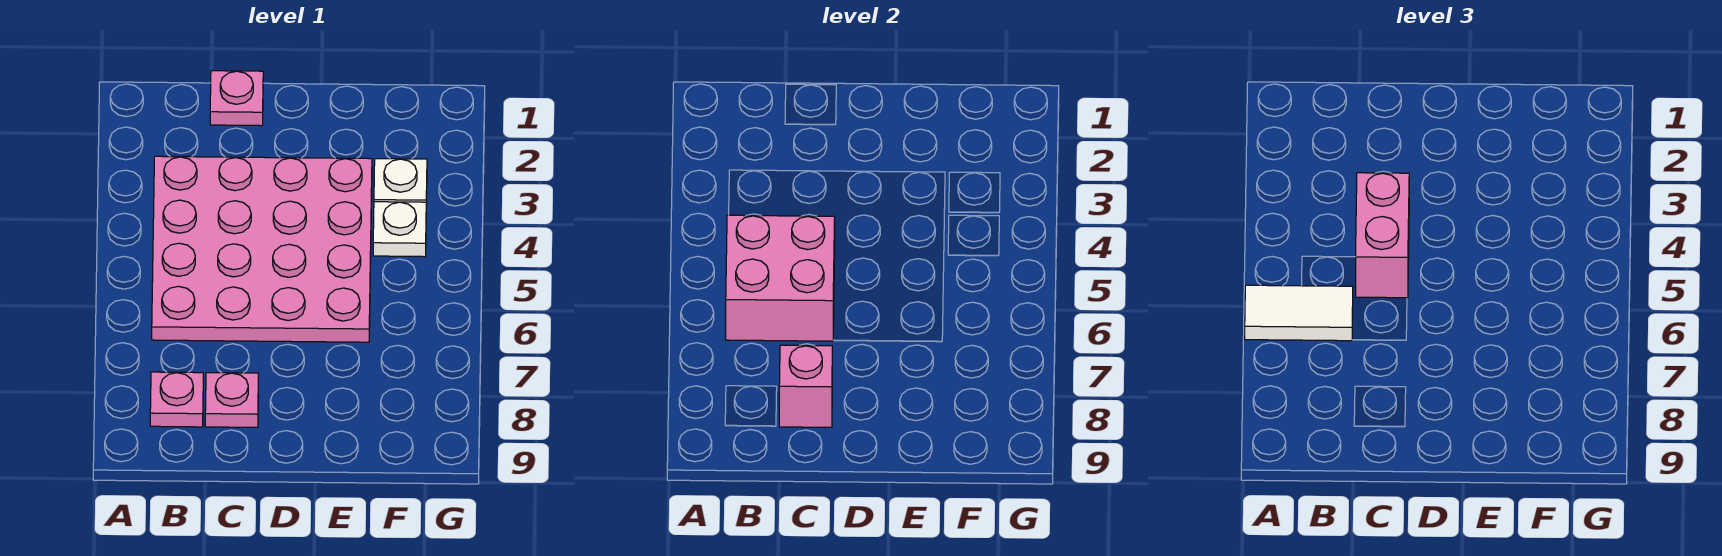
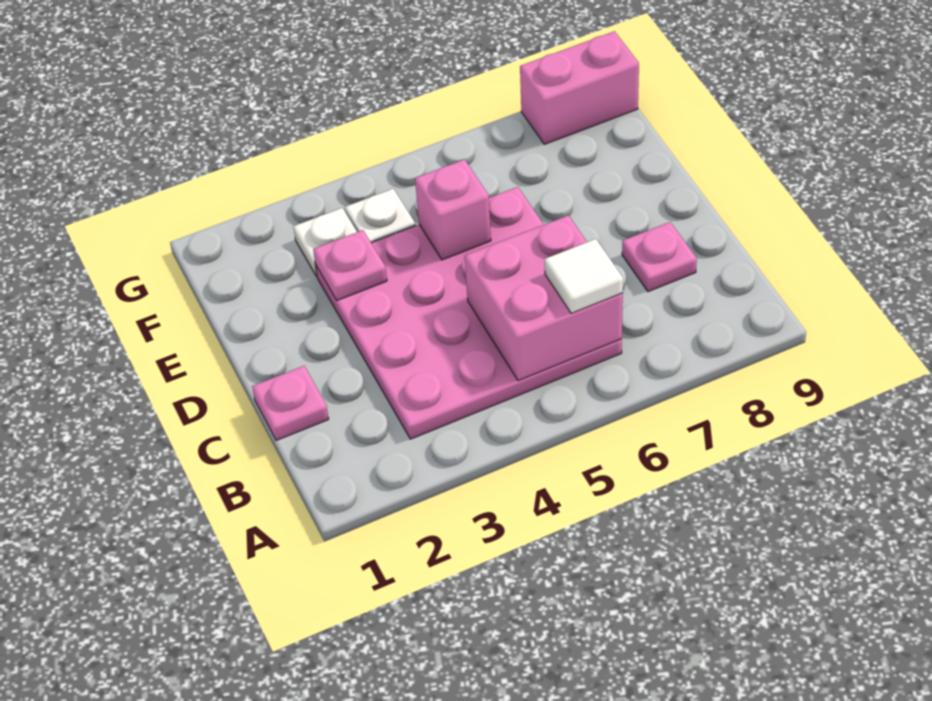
white tile A6:B6 level 3 -> white tile B6 level 3
pink plate B8 level 1 -> pink plate E3 level 2
pink brick C4:C5 level 3 -> pink brick G8:G9 level 1
pink brick C8 level 2 -> pink brick E5 level 2

